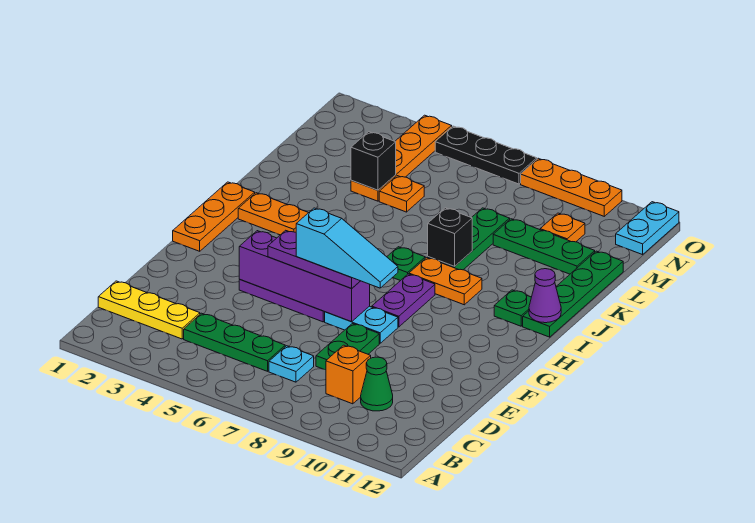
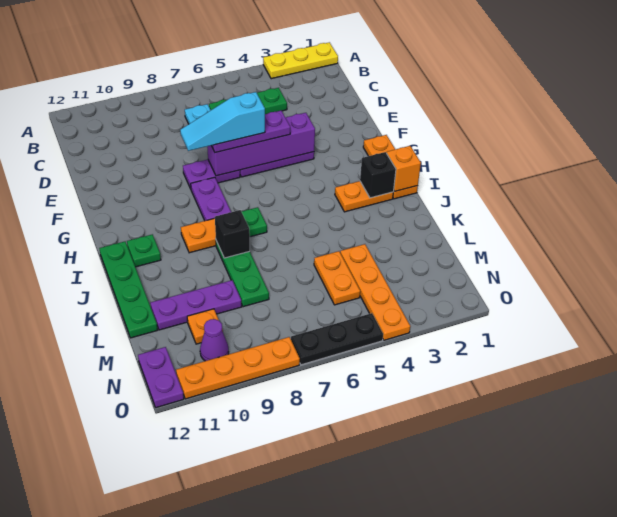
yellow plate C1:C3 level 1 -> yellow plate A1:A3 level 1
orange brick C9 level 1 -> orange brick I1 level 2
green cone C10 level 1 -> none
green plate D8:E8 level 1 -> none
cyan plate F7:F8 level 1 -> purple plate F7:F8 level 1
purple cone I12 level 2 -> purple cone N10 level 1
black brick L4 level 2 -> black brick I2 level 2
orange plate L5 level 1 -> orange plate L5:M5 level 1
green plate L9:L11 level 1 -> purple plate L9:L11 level 1
cyan plate N12:O12 level 1 -> purple plate N12:O12 level 1
orange plate O8:O10 level 1 -> orange plate O8:O11 level 1

